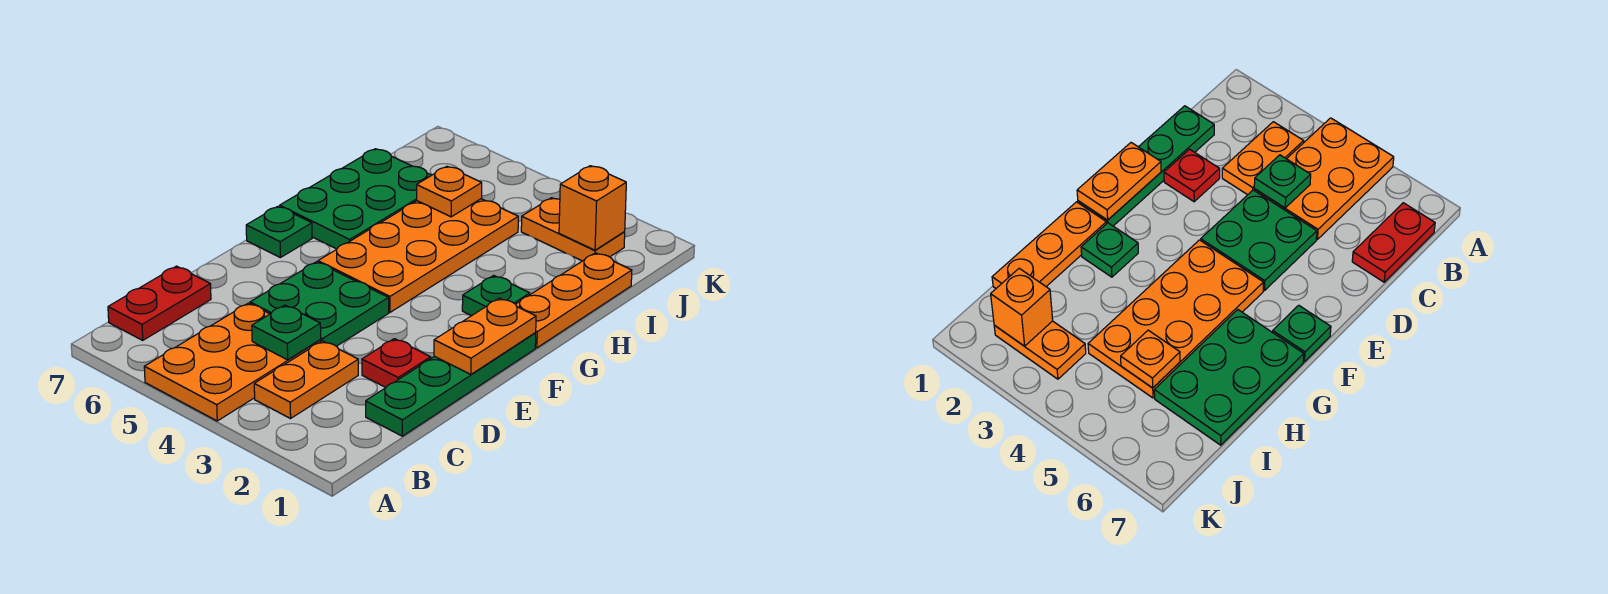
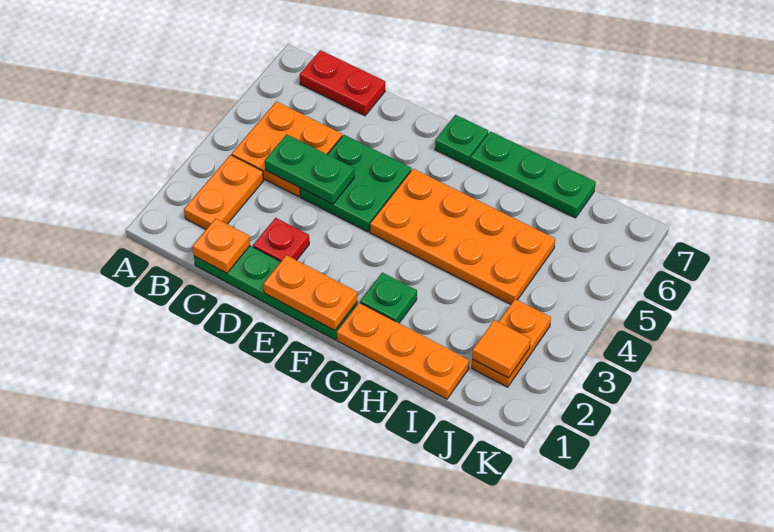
orange plate A4:C5 level 1 -> orange plate B4:C5 level 1
orange plate B3:C3 level 1 -> orange plate B2:B3 level 1
green plate C4 level 2 -> green plate C4:D4 level 2
green plate G6:I7 level 1 -> green plate G7:I7 level 1
orange plate I5 level 2 -> orange plate C1 level 2
orange brick J2 level 2 -> orange tile J2 level 2

